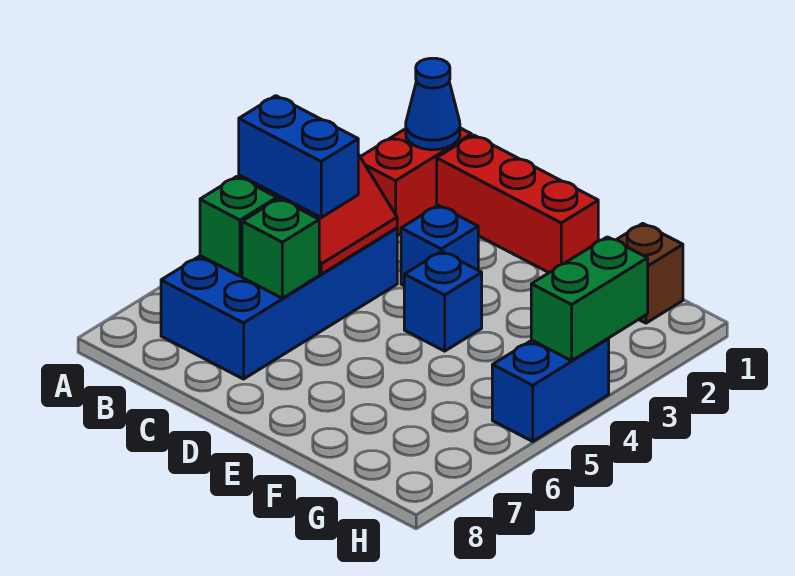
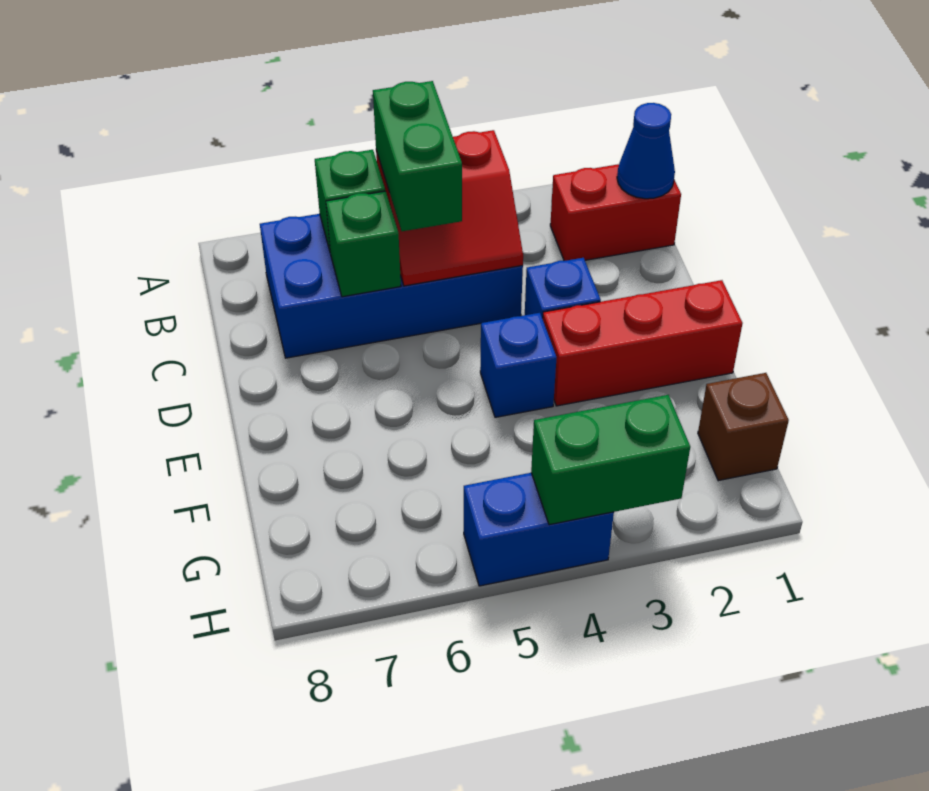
blue brick B5:C5 level 3 -> green brick B5:C5 level 3
red brick C1:E1 level 1 -> red brick E1:E3 level 1

